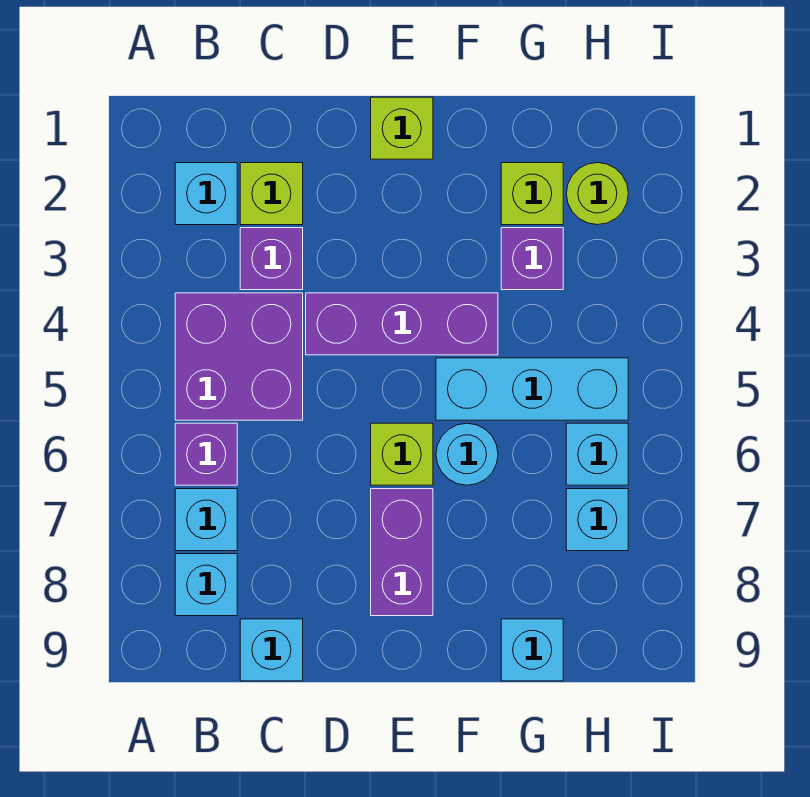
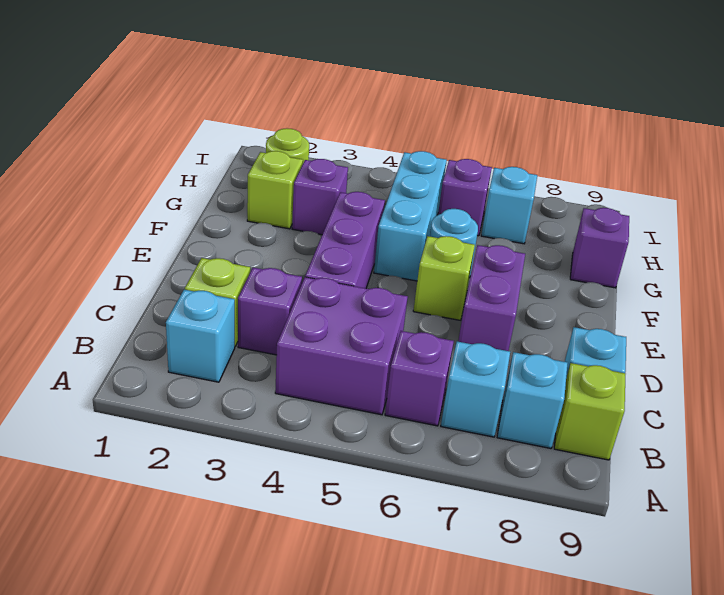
lime brick E1 level 1 -> lime brick B9 level 1
purple brick E7:E8 level 1 -> purple brick D7:E7 level 1
cyan brick G9 level 1 -> purple brick G9 level 1
cyan brick H6 level 1 -> purple brick H6 level 1

